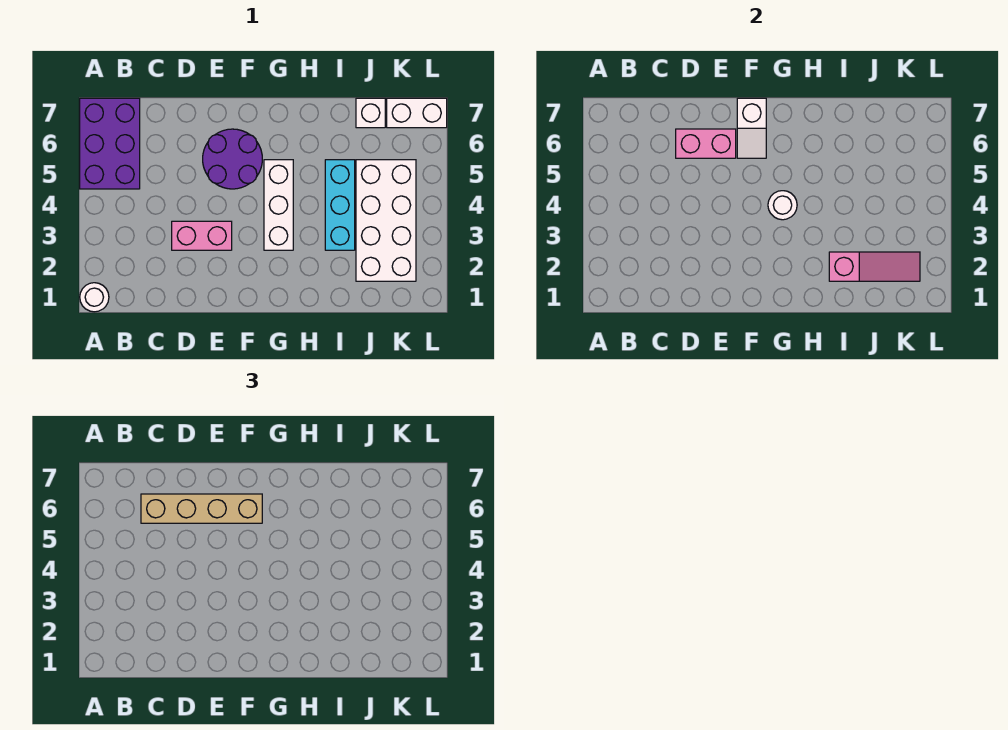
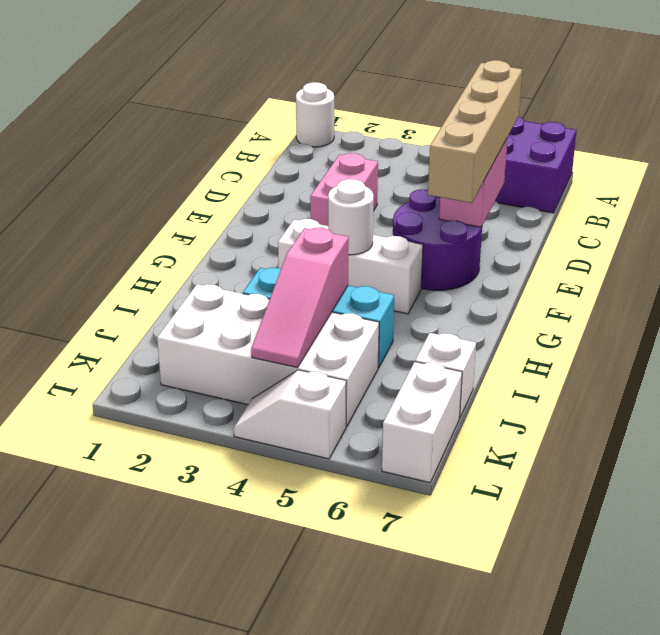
white slope F6:F7 level 2 top 7 -> white slope L4:L5 level 1 top 5
pink slope I2:K2 level 2 top I -> pink slope I4:K4 level 2 top I

